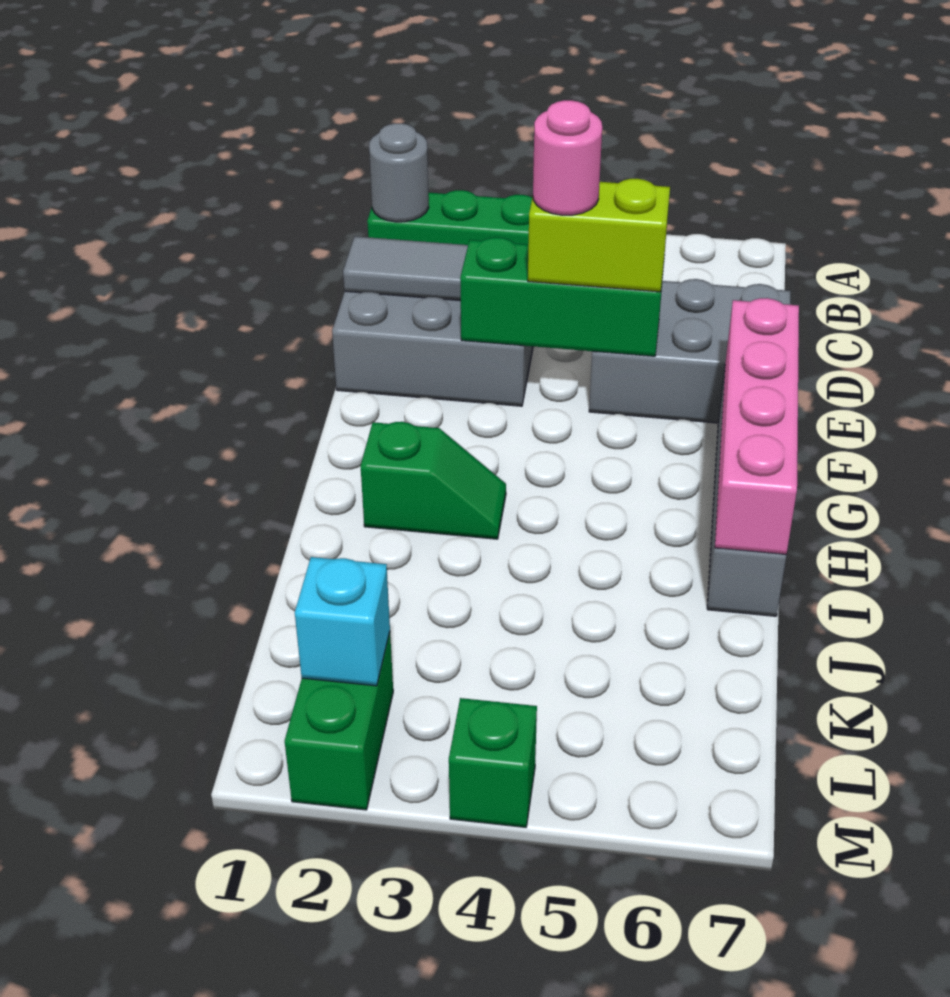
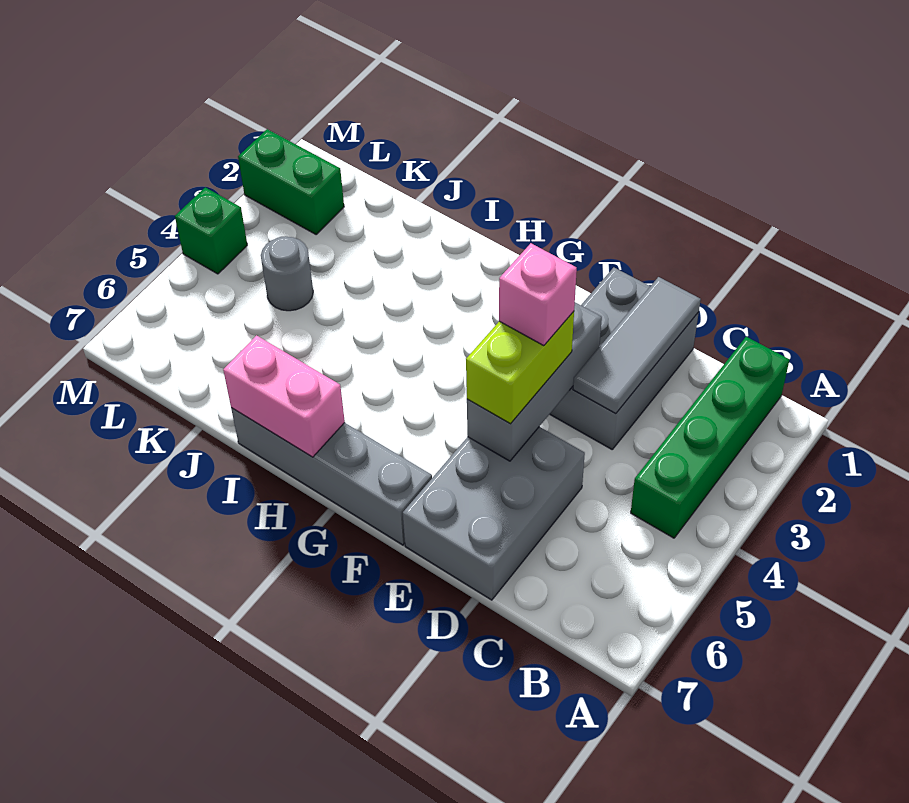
grey round brick B1 level 2 -> grey round brick K4 level 1
green brick E3:E5 level 2 -> grey brick E3:E5 level 2
pink round brick E4 level 4 -> pink brick E4 level 4
pink brick F7:I7 level 2 -> pink brick H7:I7 level 2
green slope H2:H3 level 1 top 2 -> none
cyan brick L2 level 2 -> none

